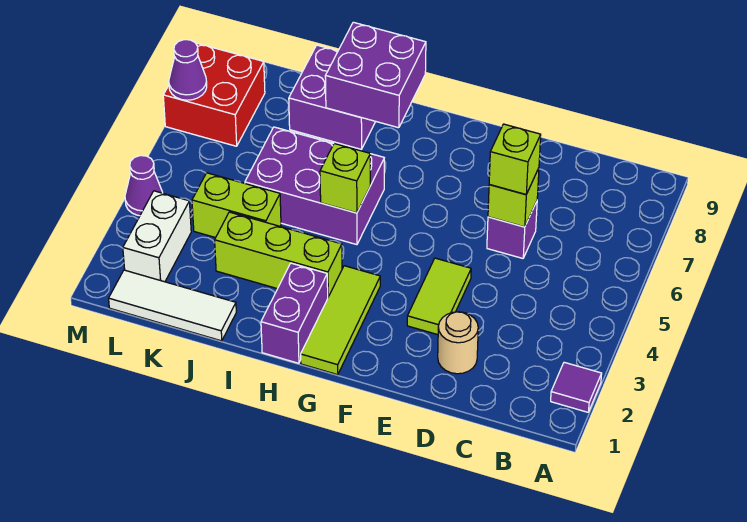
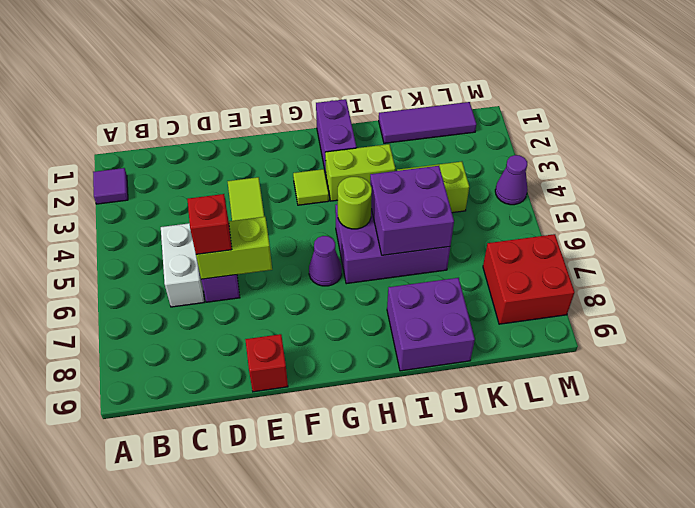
tan round brick D2 level 1 -> none
lime brick D6 level 2 -> lime brick D6:E6 level 2
lime brick D6 level 3 -> red brick D6 level 3
none -> red brick E9 level 1
lime tile G1:G3 level 1 -> lime tile G3 level 1
lime brick H3:J3 level 1 -> lime brick H3:I3 level 1
lime brick H5 level 2 -> lime round brick H5 level 2
purple brick H8:I9 level 2 -> purple brick I5:J6 level 2
white tile J1:L1 level 1 -> purple tile J1:L1 level 1
white brick L2:L3 level 1 -> white brick C5:C6 level 1
purple cone M7 level 2 -> purple cone G6 level 1

